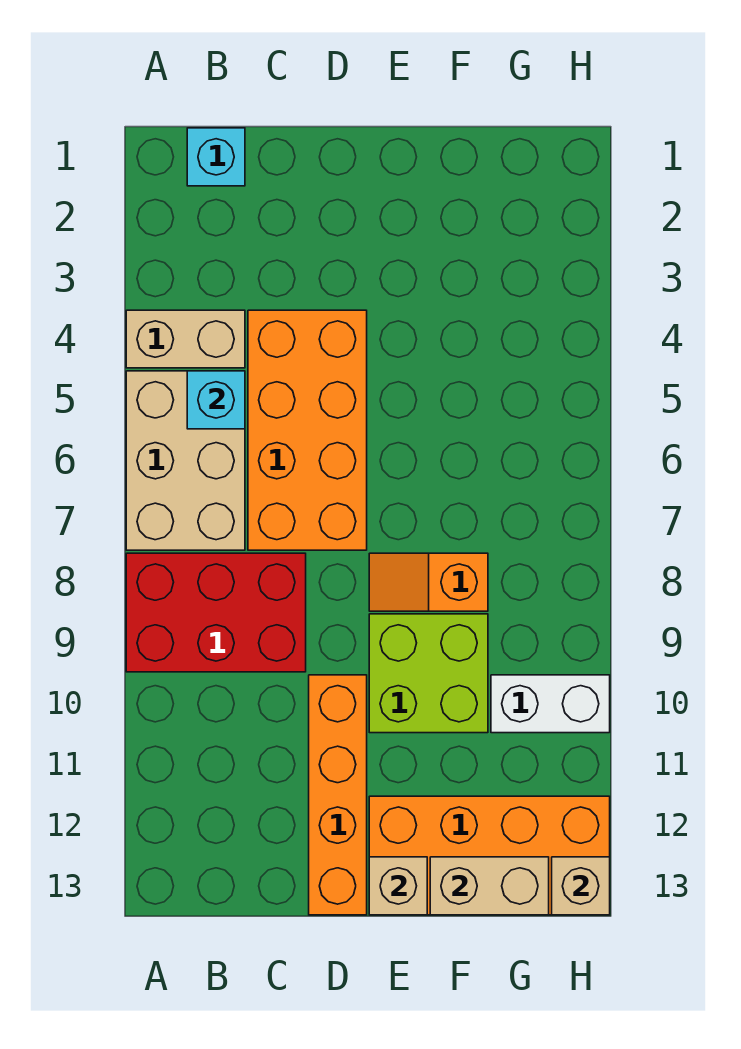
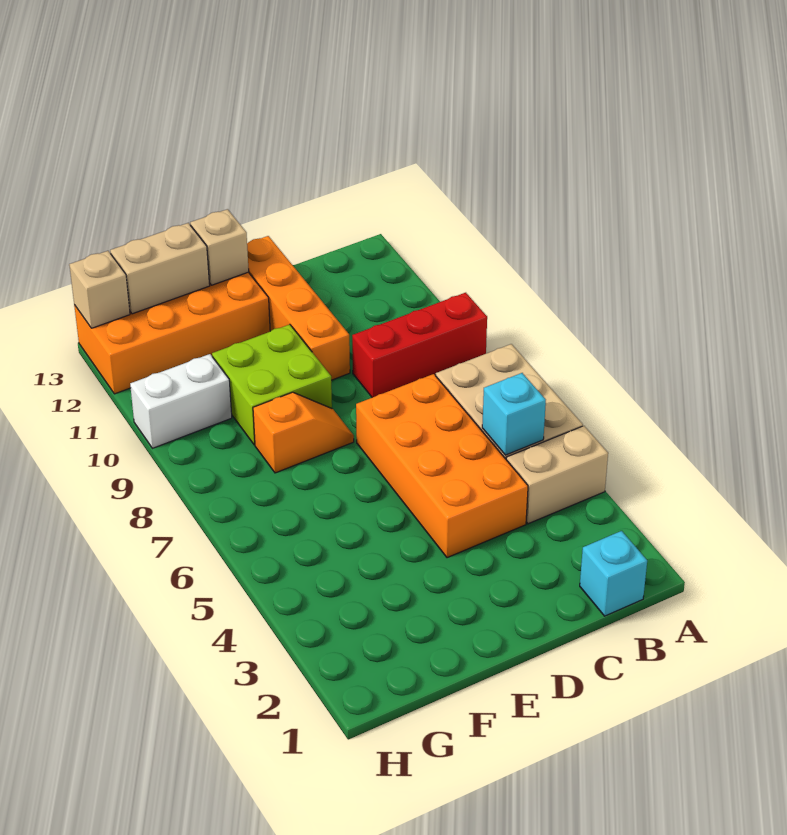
red brick A8:C9 level 1 -> red brick A9:C9 level 1

